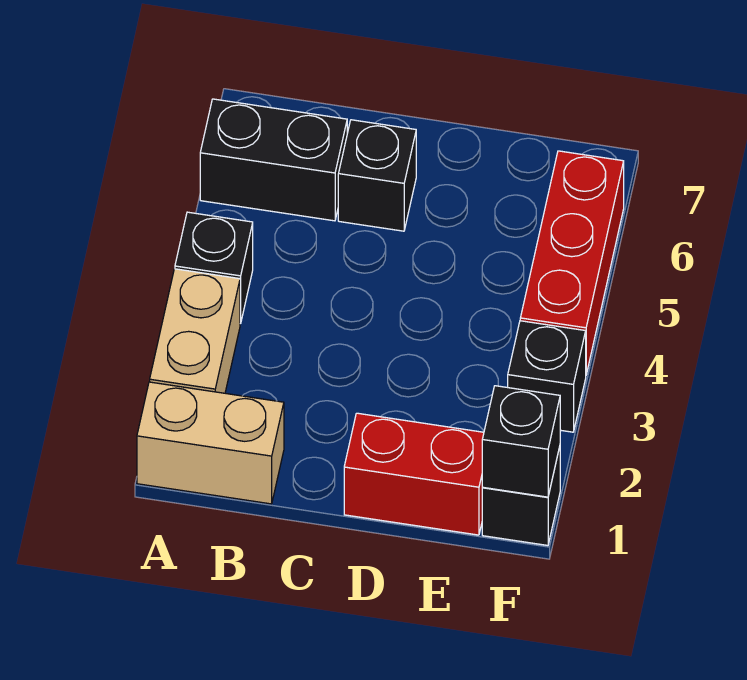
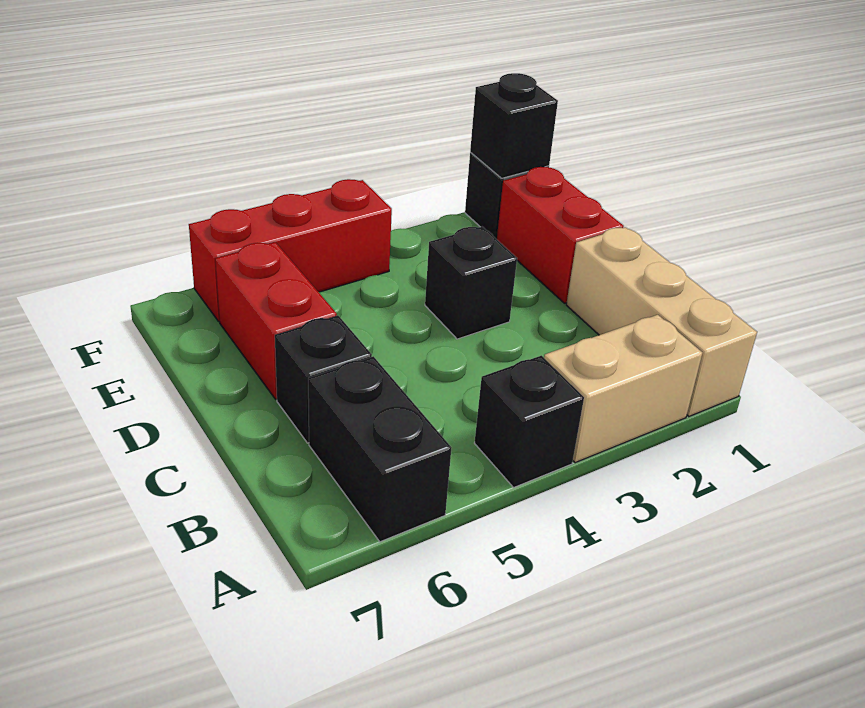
tan brick A1:B1 level 1 -> tan brick A1:C1 level 1
none -> red brick D6:E6 level 1
black brick F3 level 1 -> black brick D3 level 1

